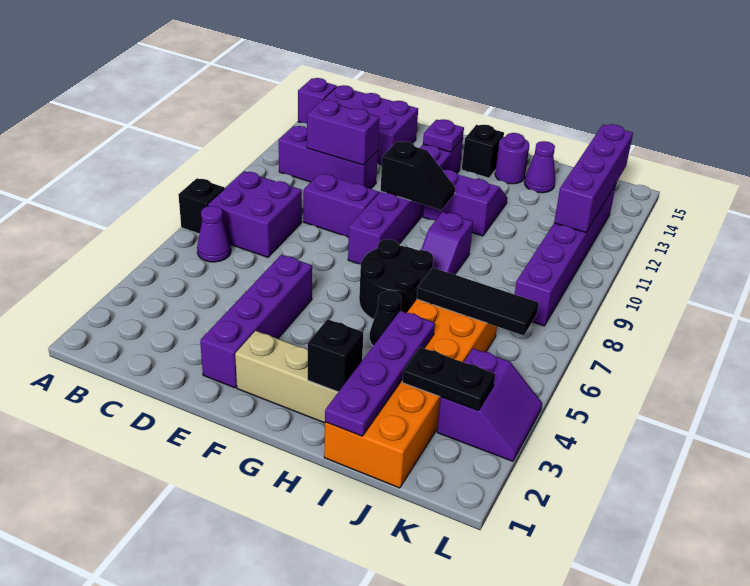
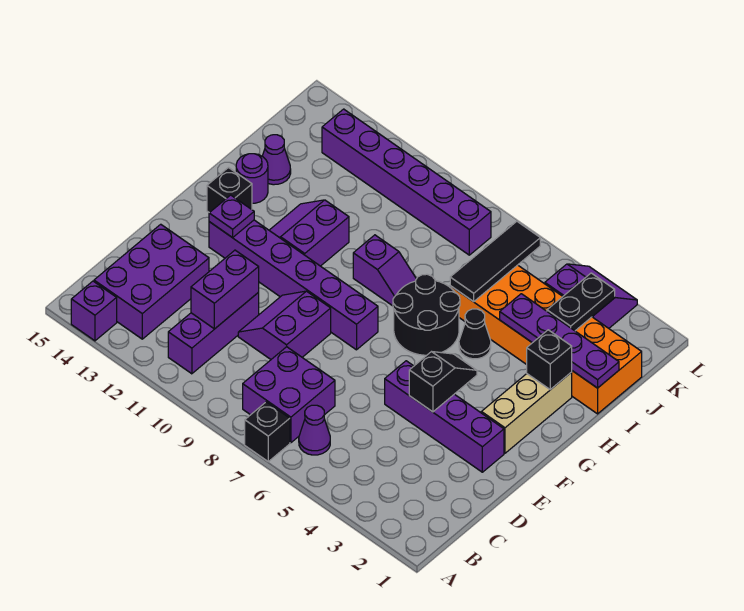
black slope F10:G10 level 2 top F -> black slope E4:F4 level 2 top E
purple brick K11:K14 level 2 -> none

